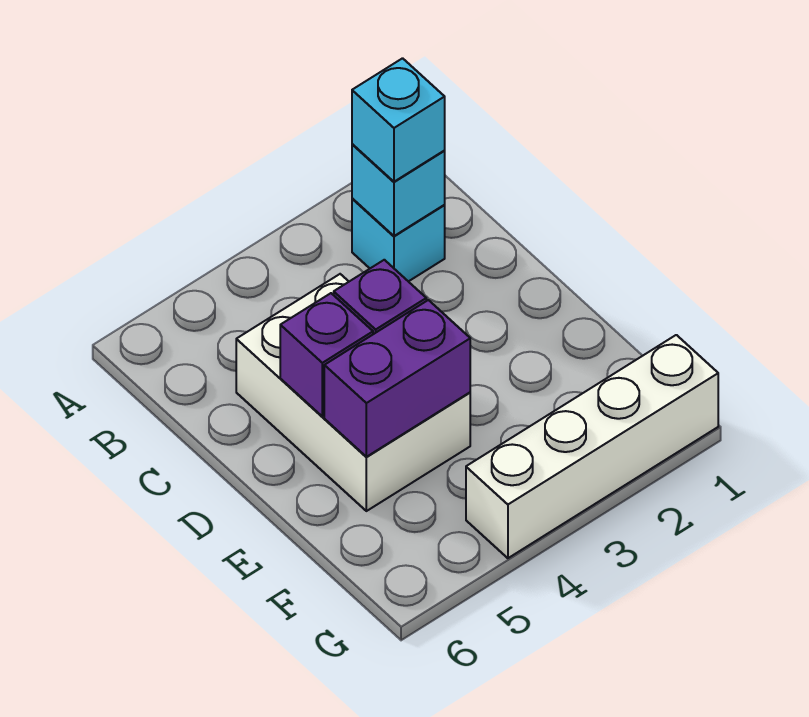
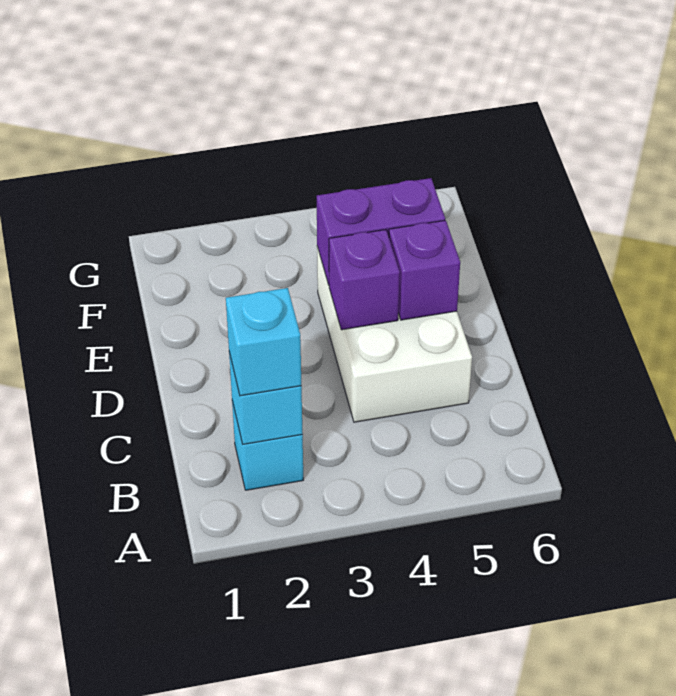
white brick G1:G4 level 1 -> none

